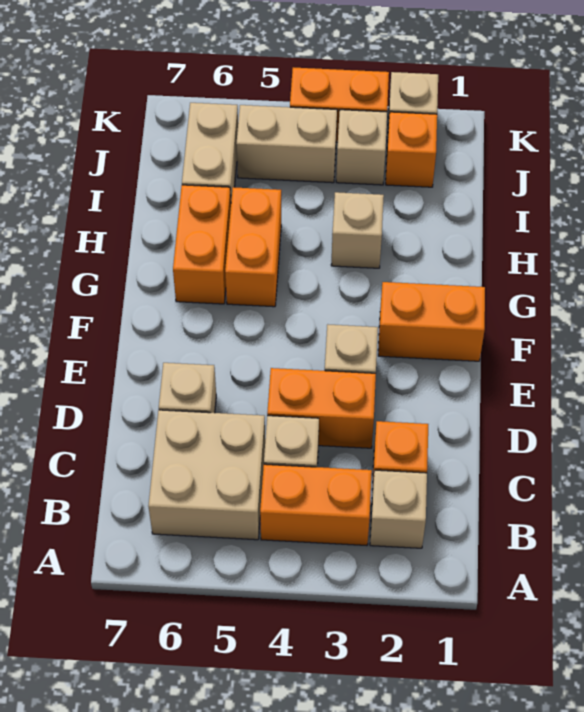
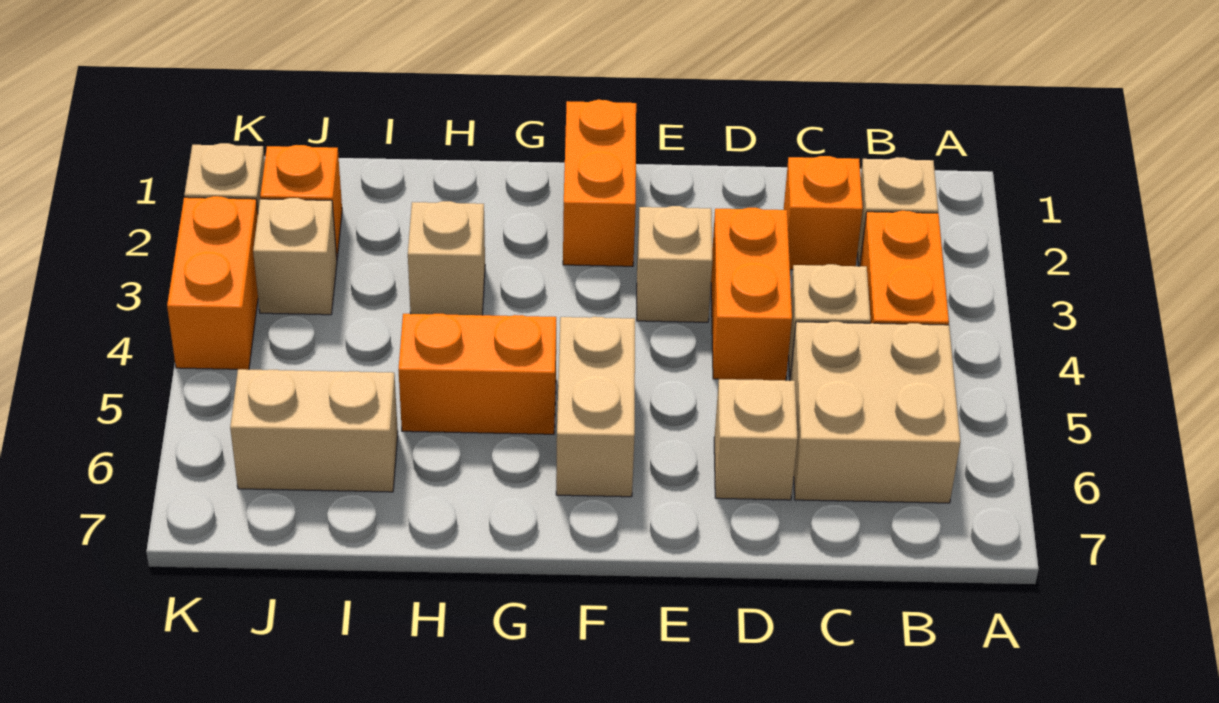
orange brick G6:H6 level 1 -> none
tan brick J4:J5 level 1 -> tan brick F5:F6 level 1

